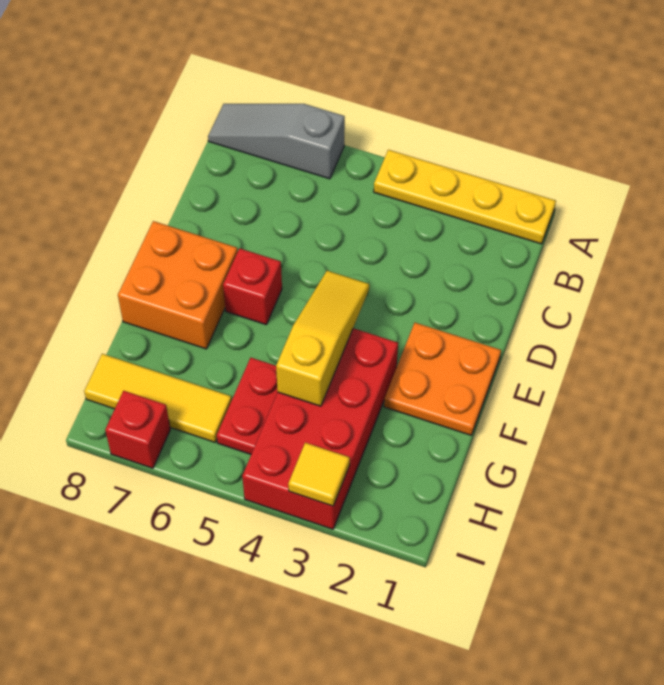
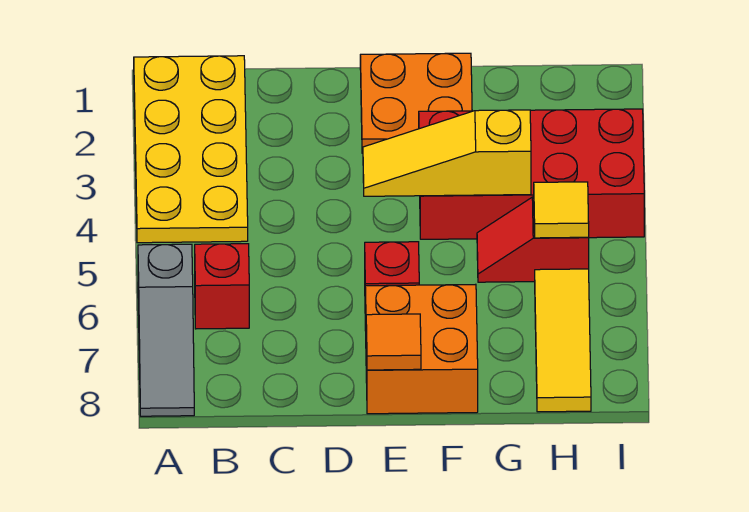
yellow plate A1:A4 level 1 -> yellow plate A1:B4 level 1
none -> orange tile E8 level 2
red plate G5:H5 level 1 -> red slope G5:H5 level 1 top H
yellow tile I3 level 2 -> yellow tile H5 level 2
red brick I7 level 1 -> red brick B6 level 1

